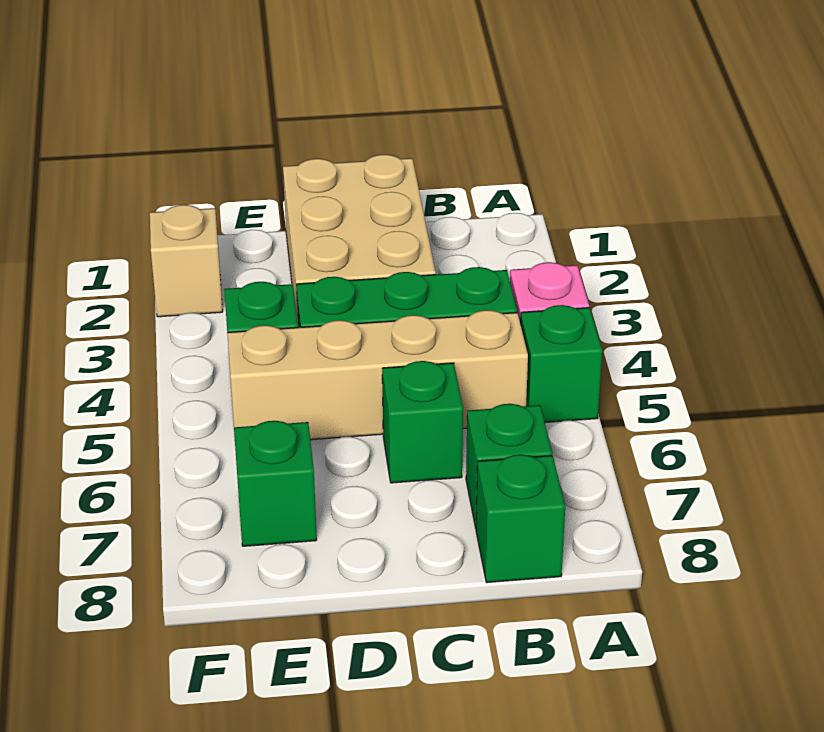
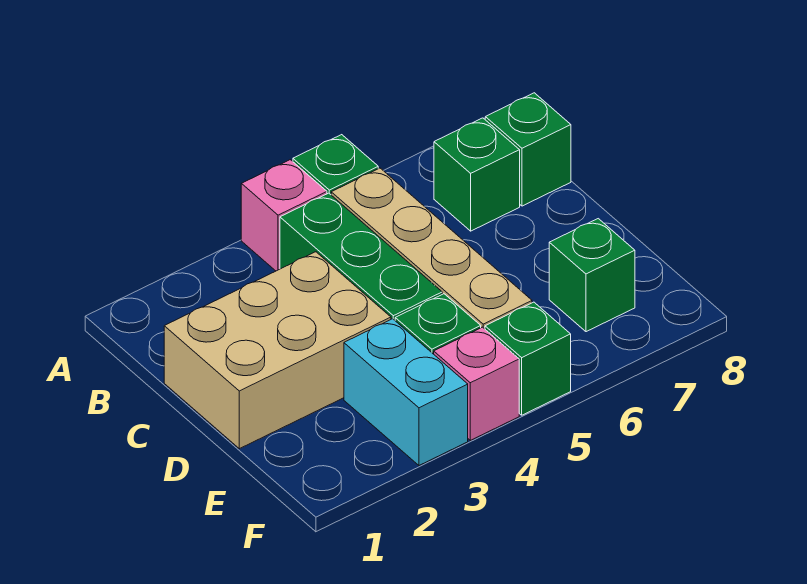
green brick C6 level 1 -> green brick F5 level 1
none -> cyan brick E3:F3 level 1
tan brick F2 level 1 -> none
none -> pink brick F4 level 1

